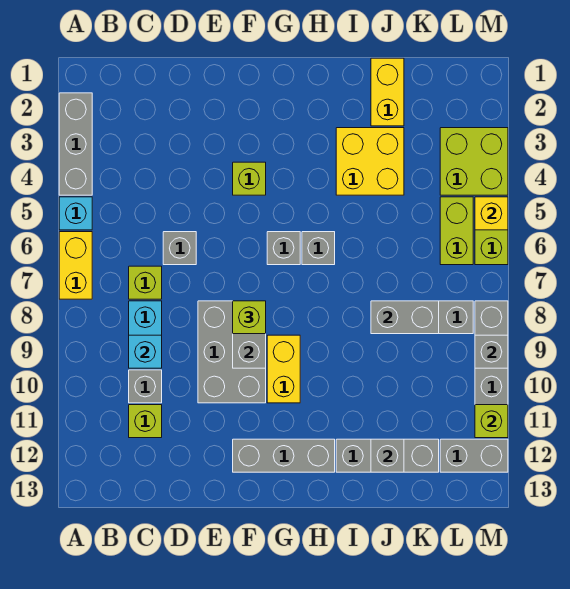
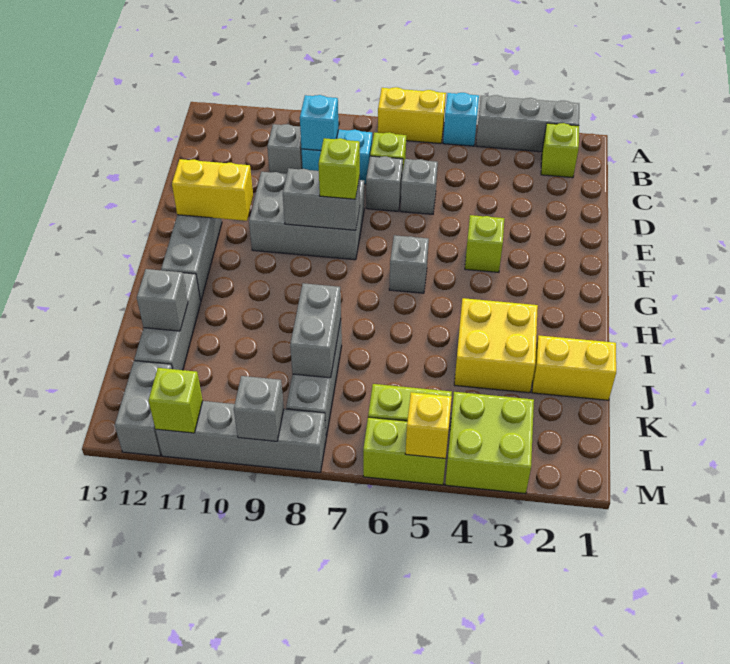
lime brick C11 level 1 -> lime brick B2 level 1
yellow brick G9:G10 level 1 -> yellow brick F11:F12 level 2
grey brick H6 level 1 -> grey brick D7 level 1

